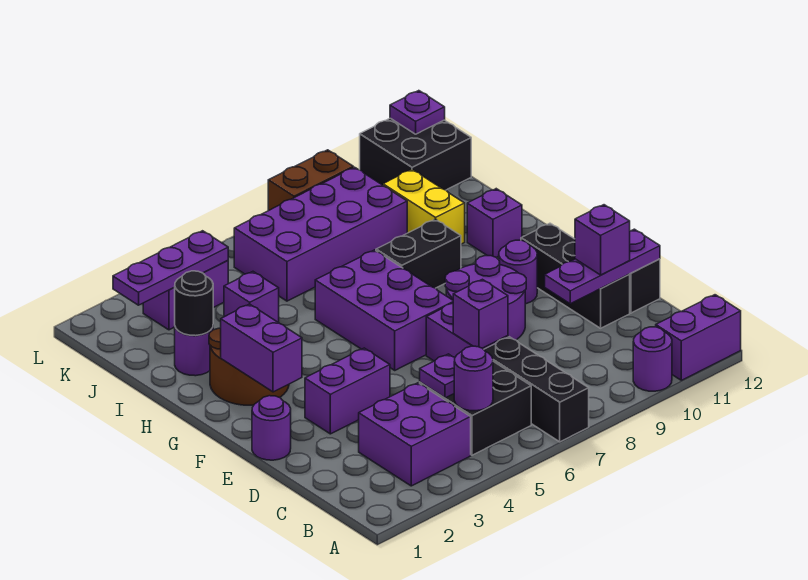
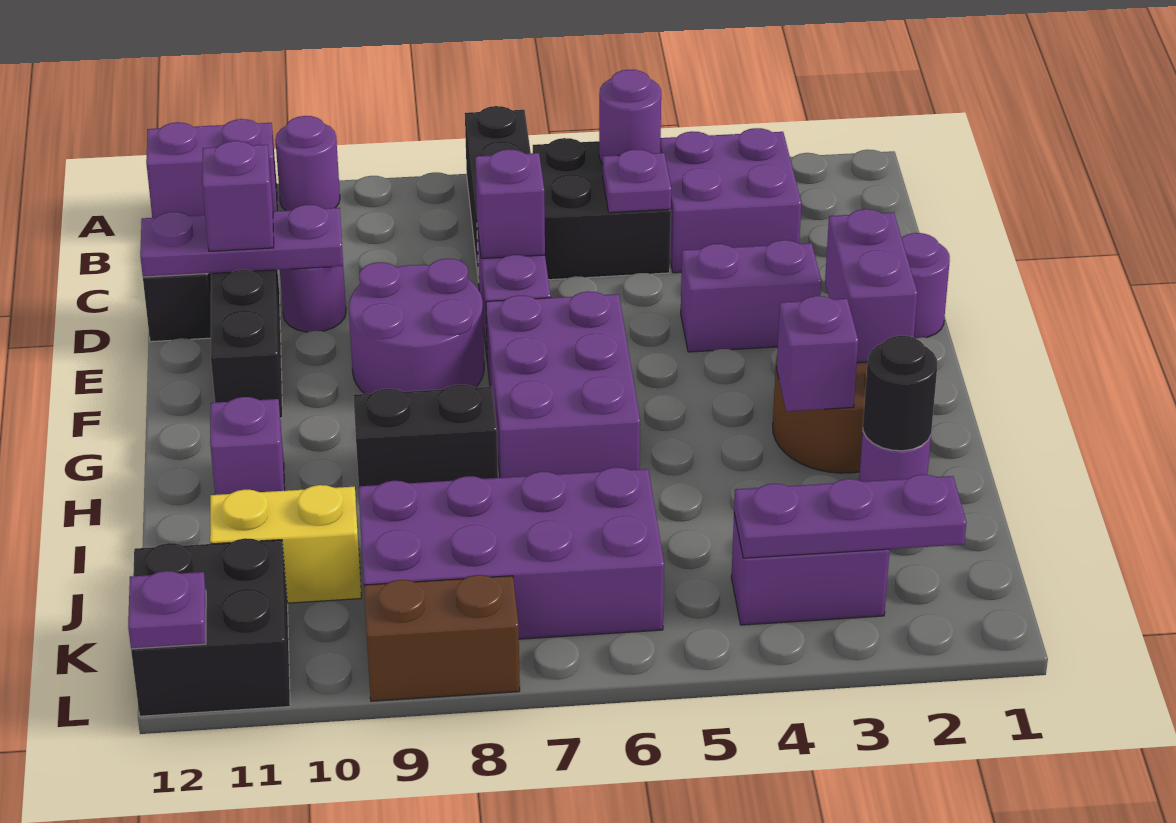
purple round brick F10 level 1 -> purple round brick D10 level 1
yellow brick I10:J10 level 1 -> yellow brick J10:J11 level 1

